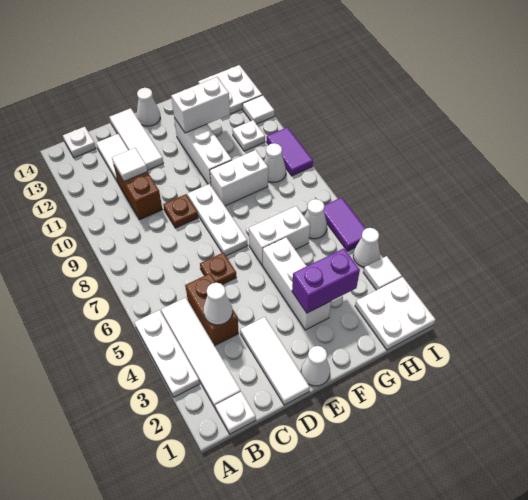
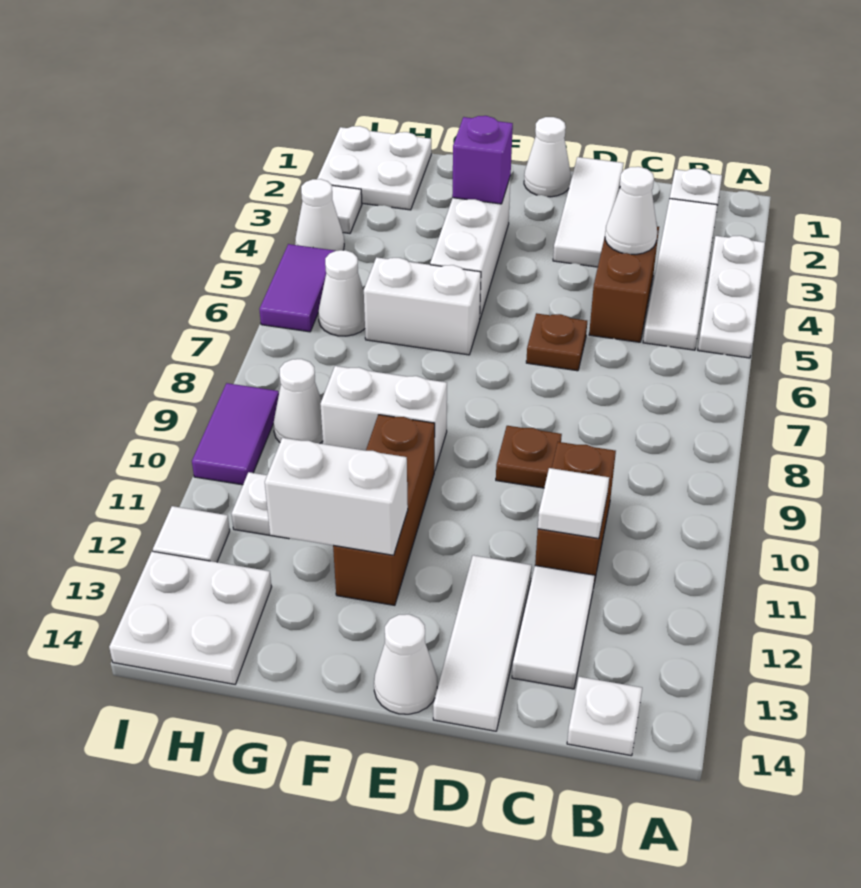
white plate E7:E9 level 1 -> none
purple brick F3:G3 level 2 -> purple brick F3 level 2
white brick F10:F12 level 1 -> brown brick F10:F12 level 1

